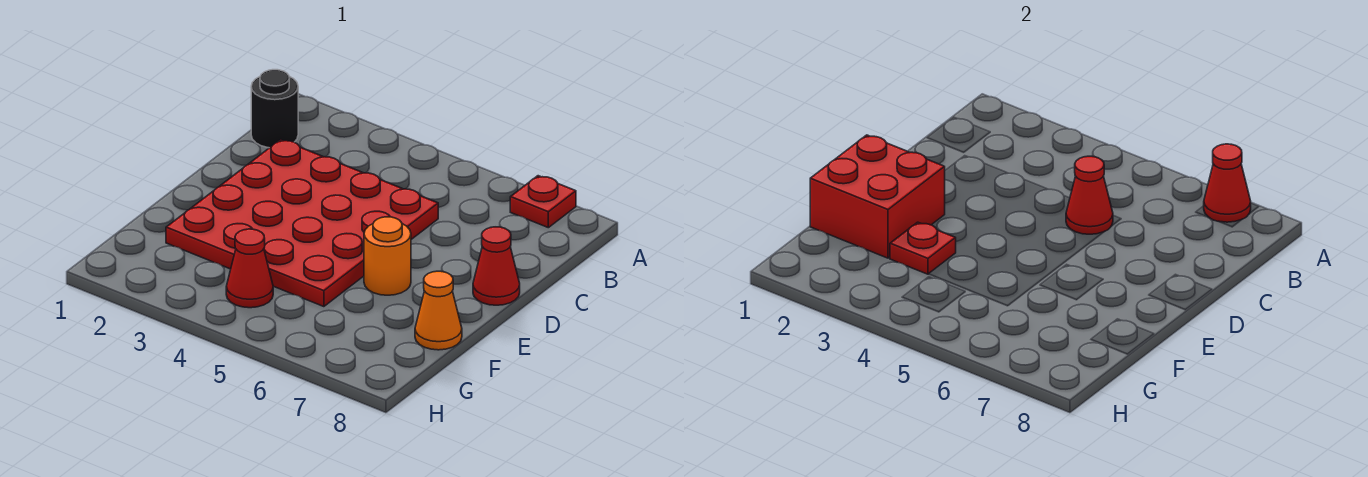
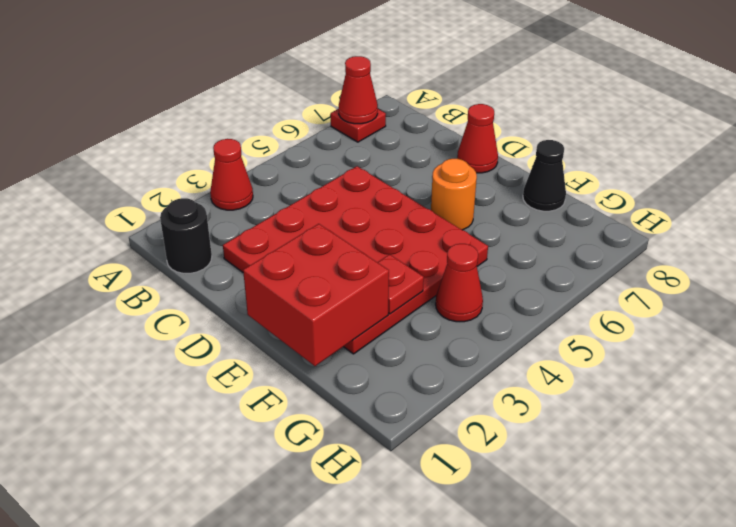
red cone C5 level 2 -> red cone A3 level 1
orange cone F8 level 1 -> black cone F8 level 1

